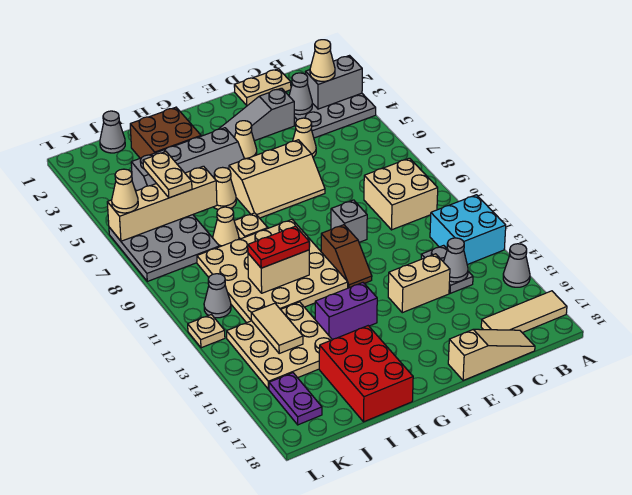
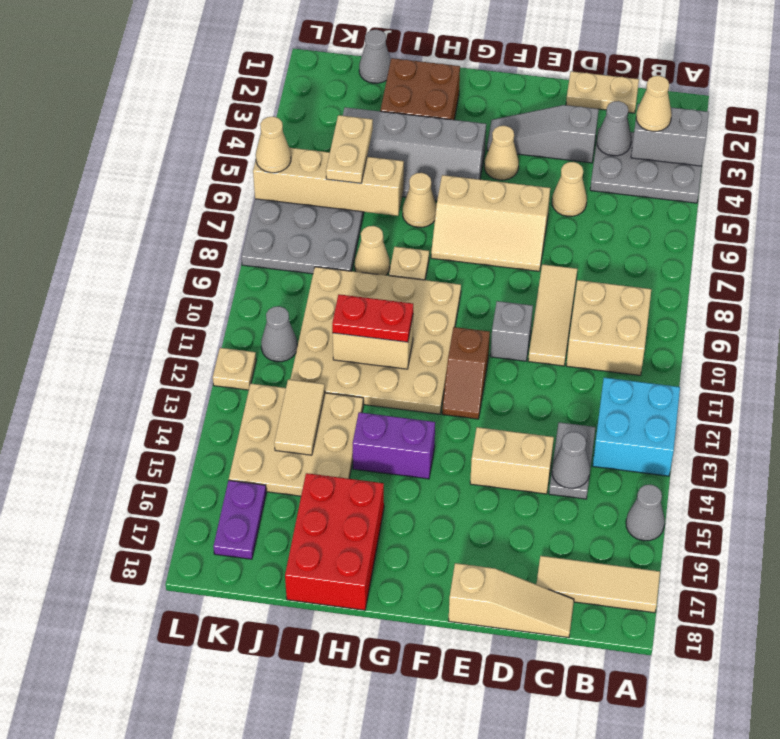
none -> tan tile D8:D10 level 1

